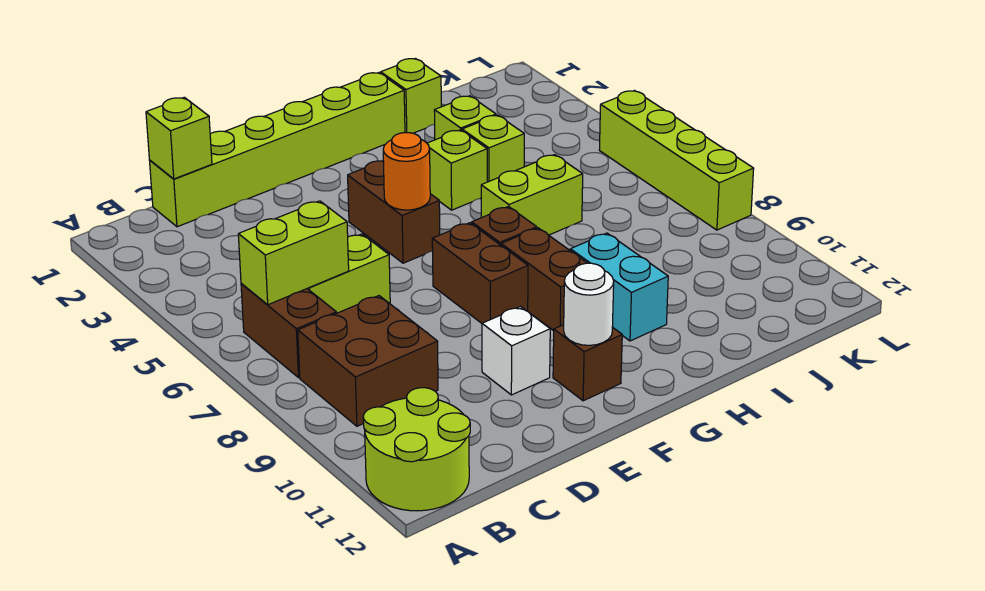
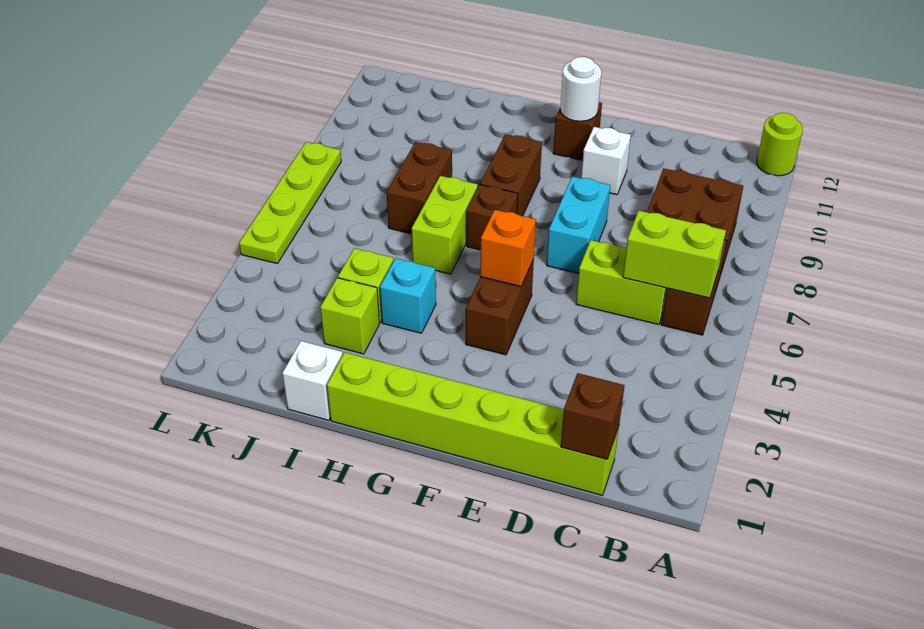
lime round brick A11:B12 level 1 -> lime round brick A12 level 1
lime brick C1 level 2 -> brown brick C1 level 2
orange round brick F5 level 2 -> orange brick F5 level 2
brown brick F7:F8 level 1 -> brown brick I7:I8 level 1
lime brick H4 level 1 -> cyan brick H4 level 1
lime brick H6:I6 level 1 -> lime brick H6:H7 level 1
cyan brick H9:H10 level 1 -> cyan brick E7:E8 level 1
lime brick I1 level 1 -> white brick I1 level 1
lime brick L5:L8 level 1 -> lime plate L5:L8 level 1

